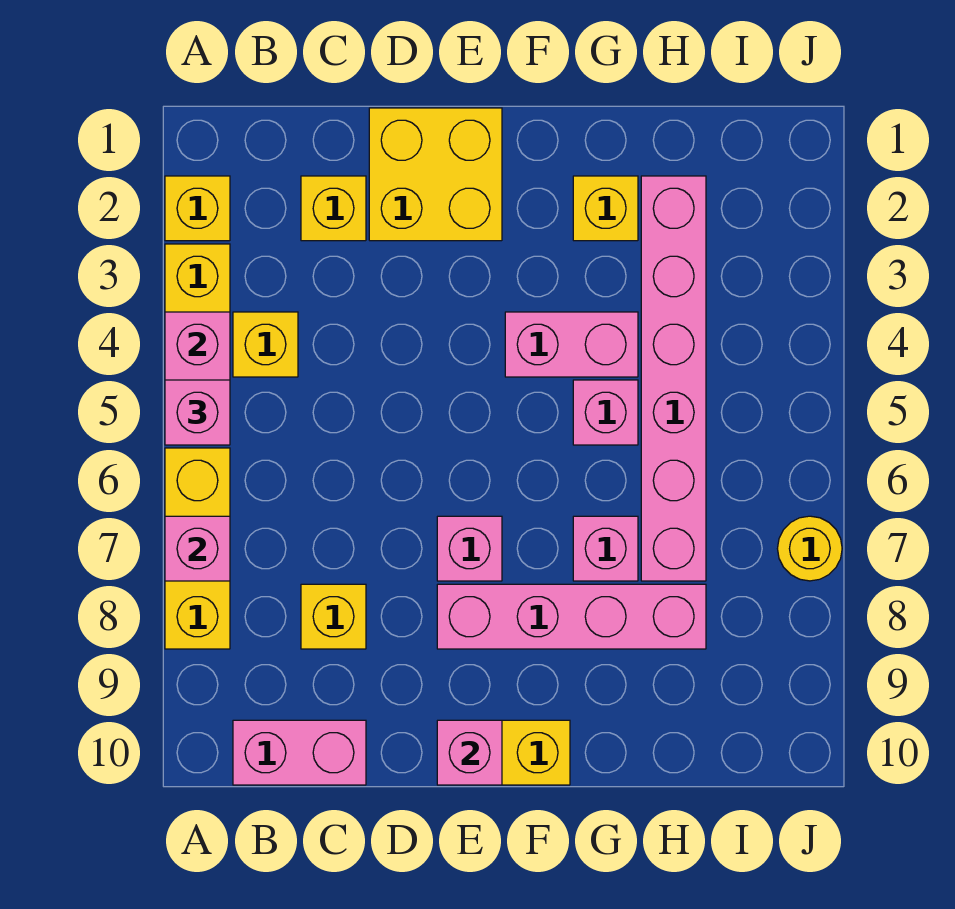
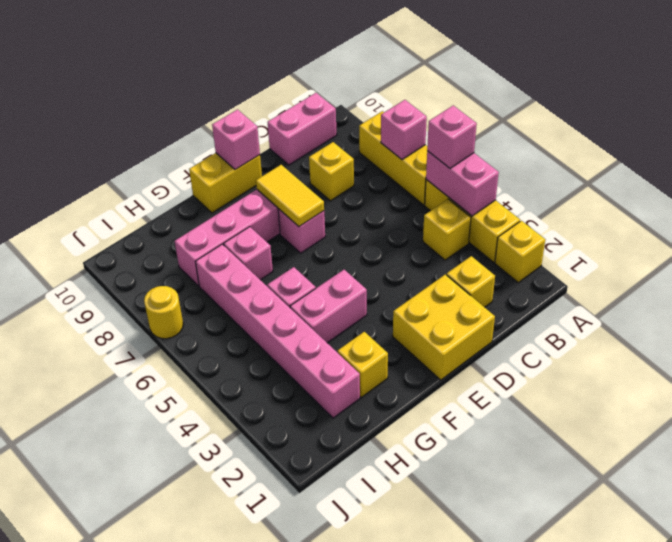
none -> yellow tile E7:E8 level 2

